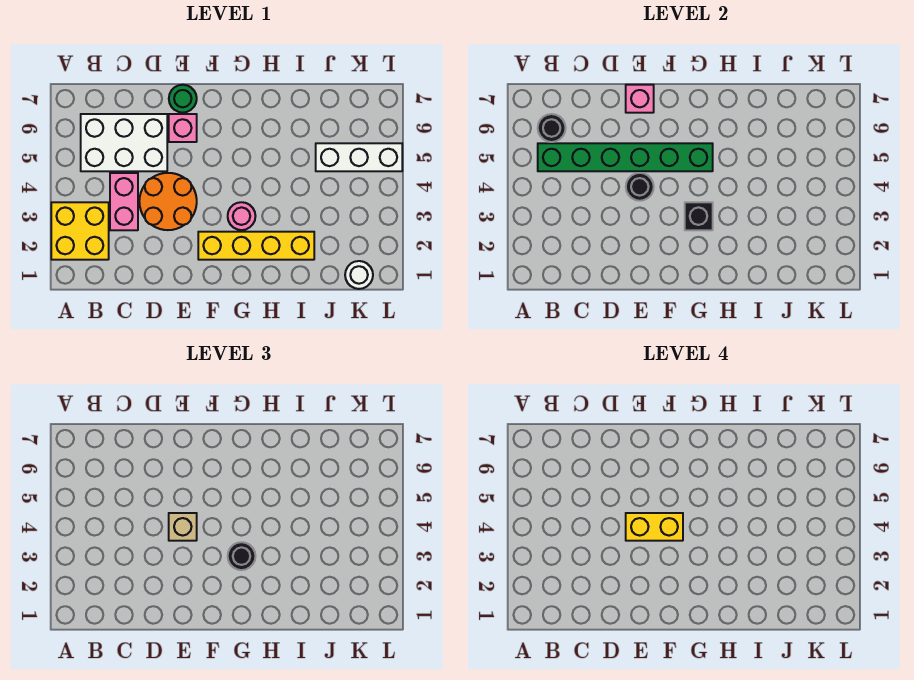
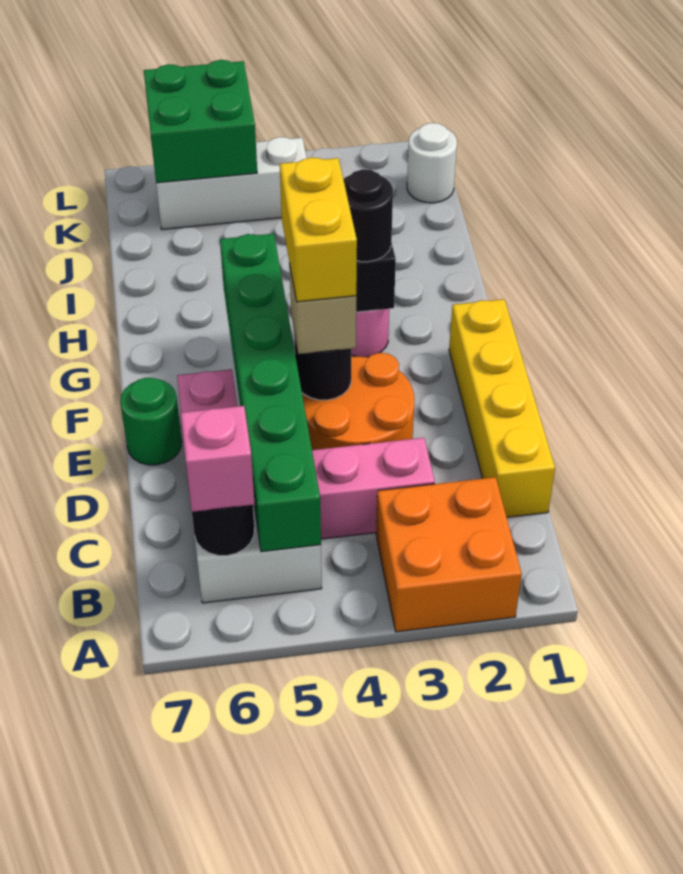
yellow brick A2:B3 level 1 -> orange brick A2:B3 level 1
pink brick E7 level 2 -> pink brick B6 level 3
yellow brick F2:I2 level 1 -> yellow brick C1:F1 level 1
white brick J5:L5 level 1 -> white brick K4:K6 level 1
none -> green brick K5:L6 level 2

